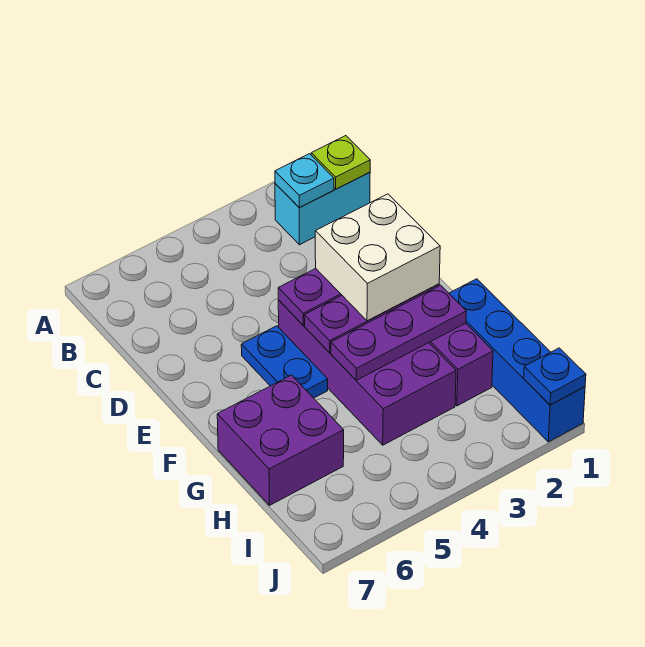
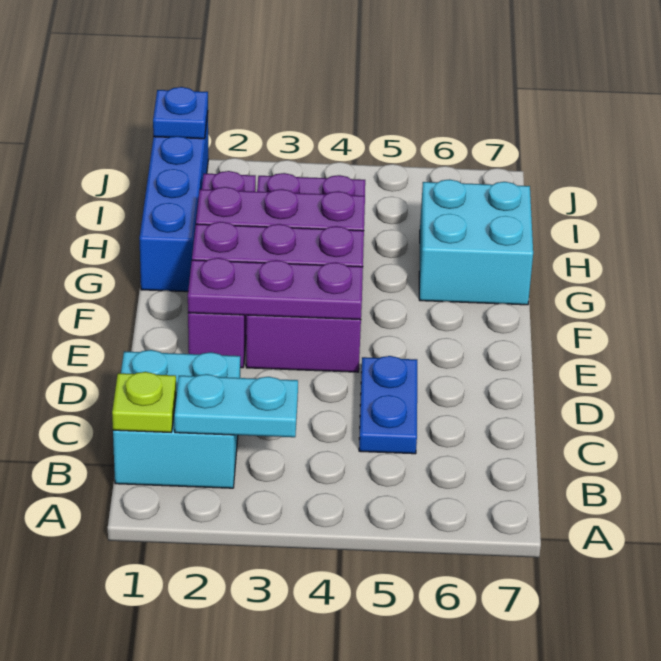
cyan brick B1:B2 level 1 -> cyan brick B1:C2 level 1
cyan plate B2 level 2 -> cyan plate B2:B3 level 2
white brick E2:F3 level 3 -> none
blue plate E5:F5 level 1 -> blue plate C5:D5 level 1
purple brick G6:H7 level 1 -> cyan brick G6:H7 level 1

